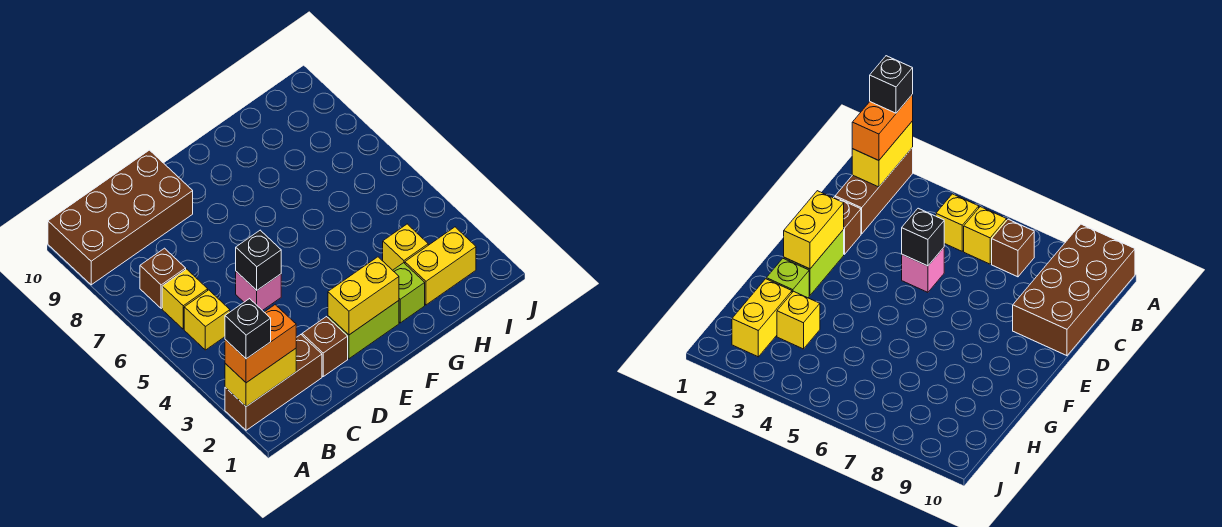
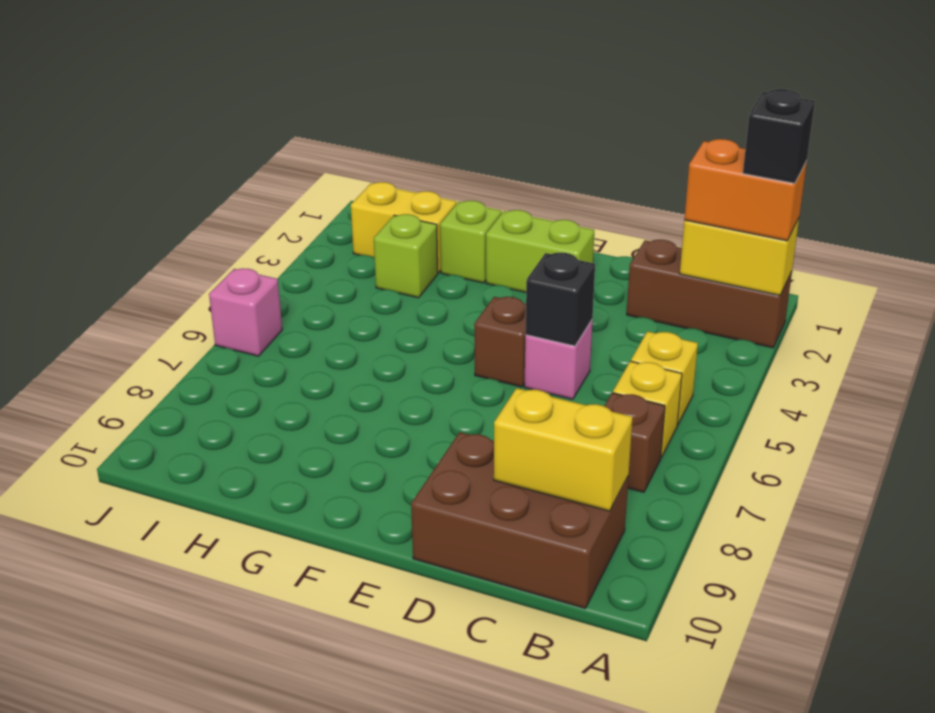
brown brick A9:D10 level 1 -> brown brick B9:D10 level 1
brown brick D2 level 1 -> brown brick E5 level 1
yellow brick E2:F2 level 2 -> yellow brick B9:C9 level 2
yellow brick H3 level 1 -> lime brick H3 level 1
none -> pink brick J6 level 1

